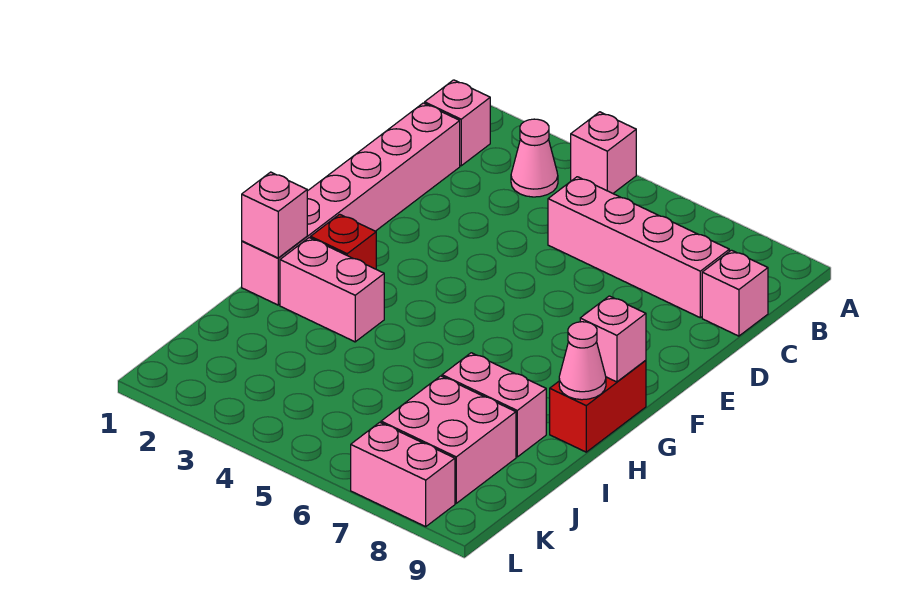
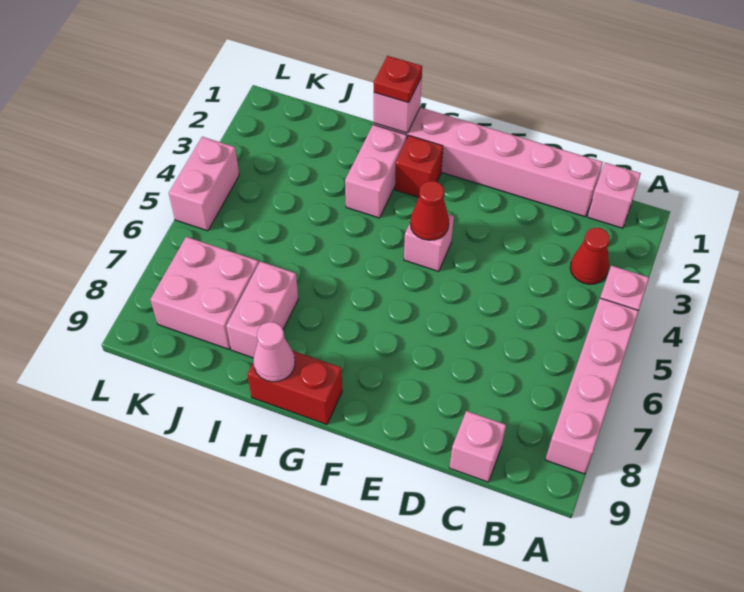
pink cone B3 level 1 -> red cone B3 level 1
pink brick C5:C8 level 1 -> pink brick A5:A8 level 1
none -> red cone F4 level 2
pink brick G9 level 2 -> pink brick F4 level 1
none -> red plate H1 level 3
pink brick L7:L8 level 1 -> pink brick L4:L5 level 1

